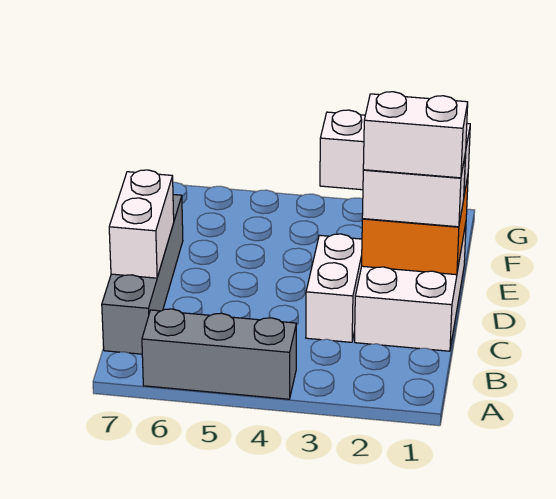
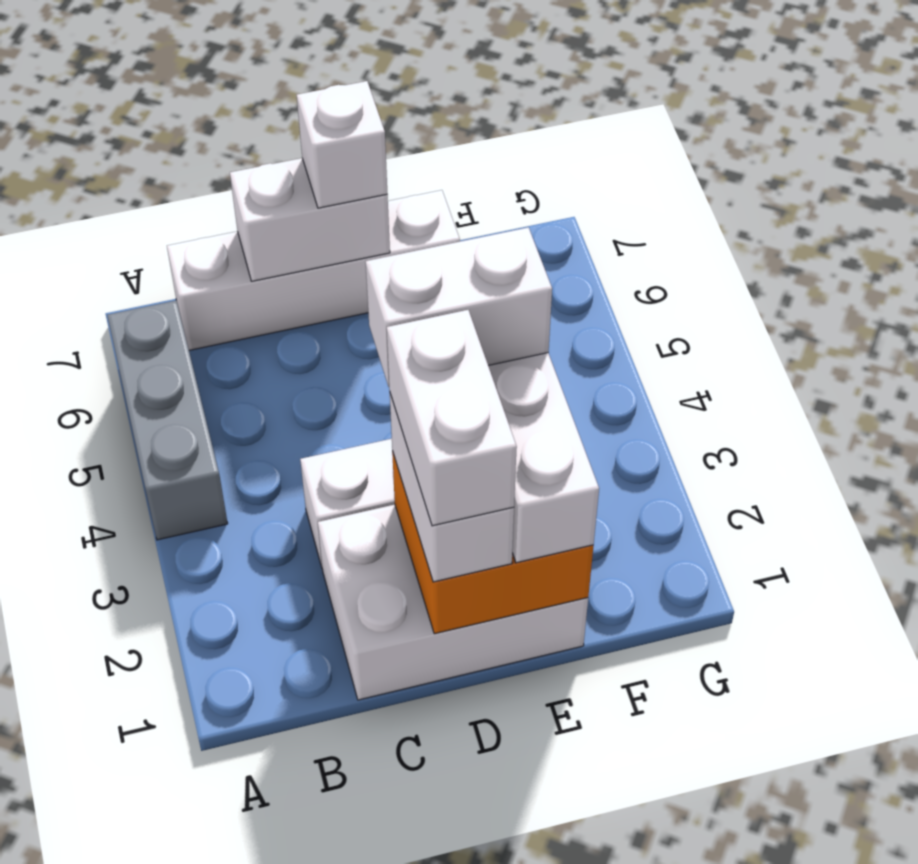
grey brick B7:E7 level 1 -> white brick B7:E7 level 1
none -> white brick D3:E3 level 4
none -> white brick D7 level 3

